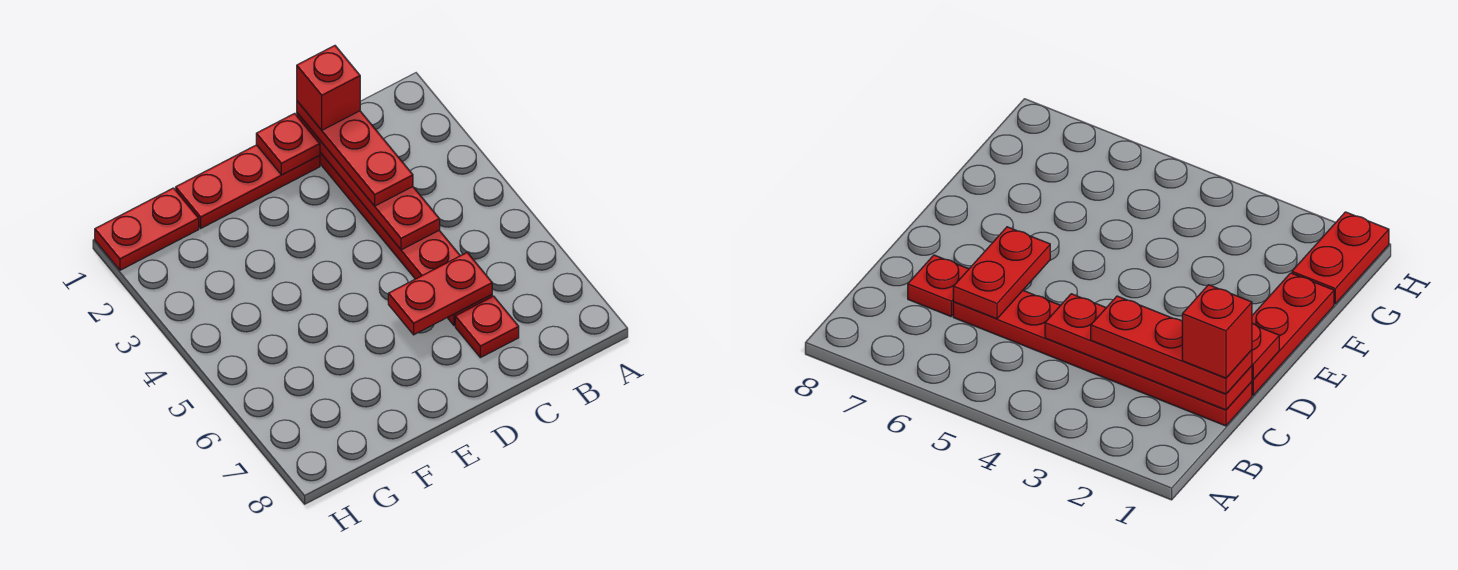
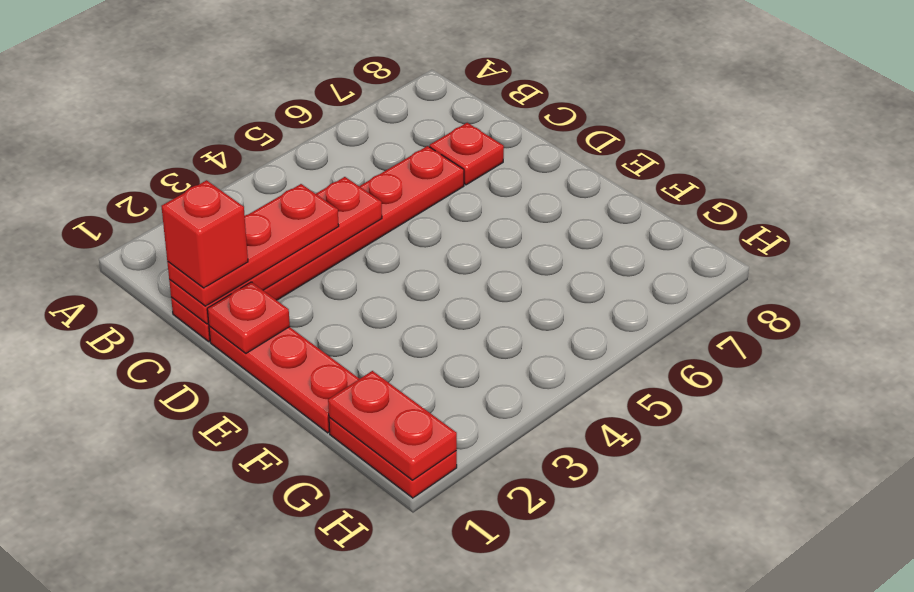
red plate C6:D6 level 2 -> red plate G1:H1 level 2

